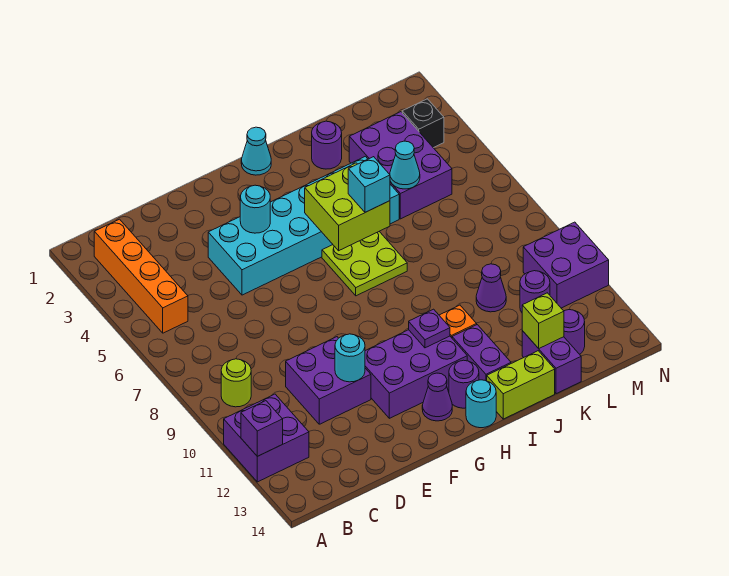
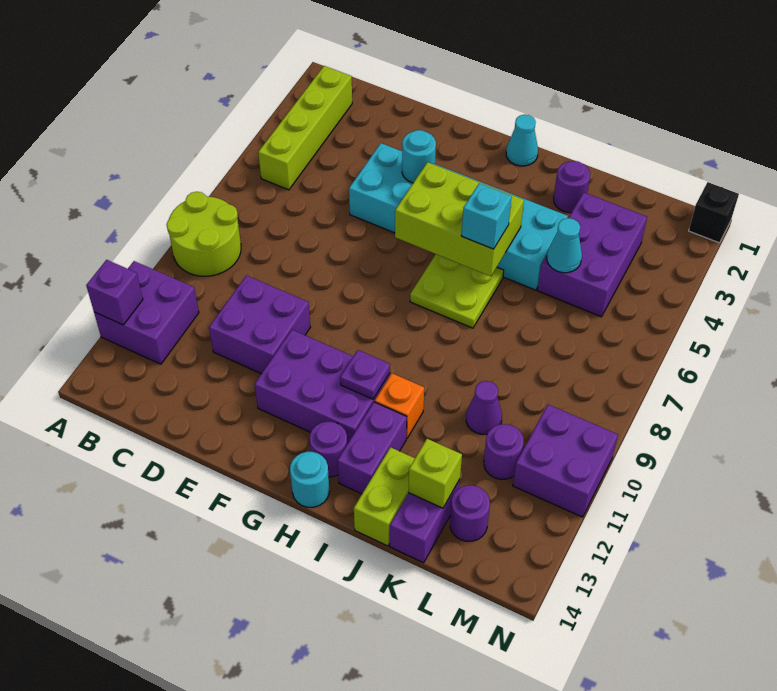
orange brick B2:B5 level 1 -> lime brick B2:B5 level 1
lime round brick B9 level 1 -> lime round brick A8:B9 level 1
cyan round brick E11 level 2 -> none
purple cone G13 level 1 -> none
lime brick H5:I6 level 2 -> lime brick G5:I6 level 2
lime brick I14:J14 level 1 -> lime brick J13:J14 level 1
black brick M3 level 1 -> black brick N1 level 1

